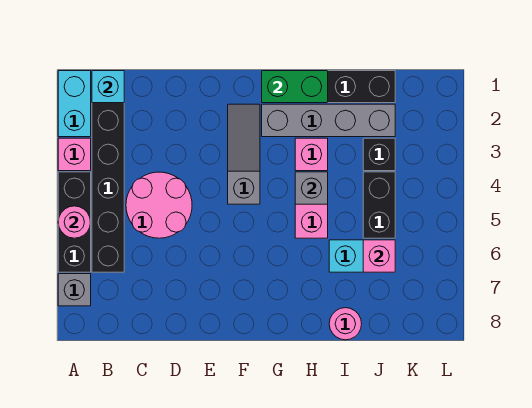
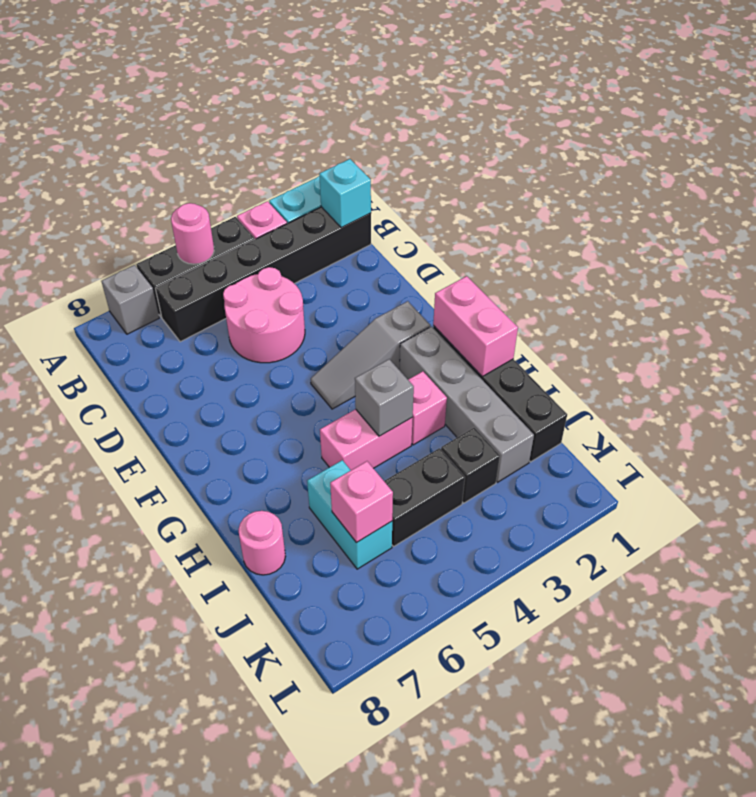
grey slope F2:F4 level 1 top 4 -> grey slope F2:F4 level 1 top 2
green brick G1:H1 level 2 -> pink brick G1:H1 level 2

